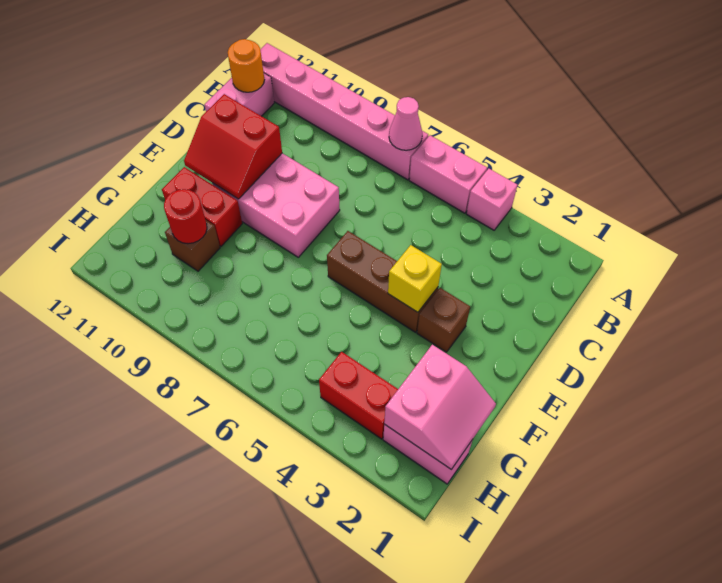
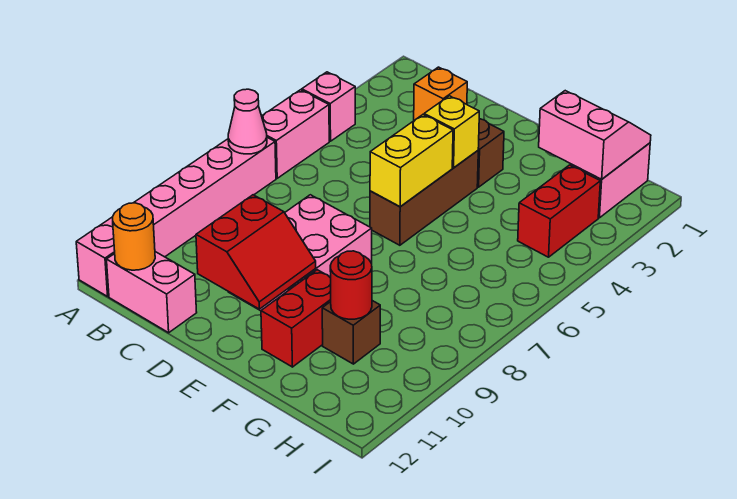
none -> orange brick C2 level 1
none -> yellow brick E5:E6 level 2

